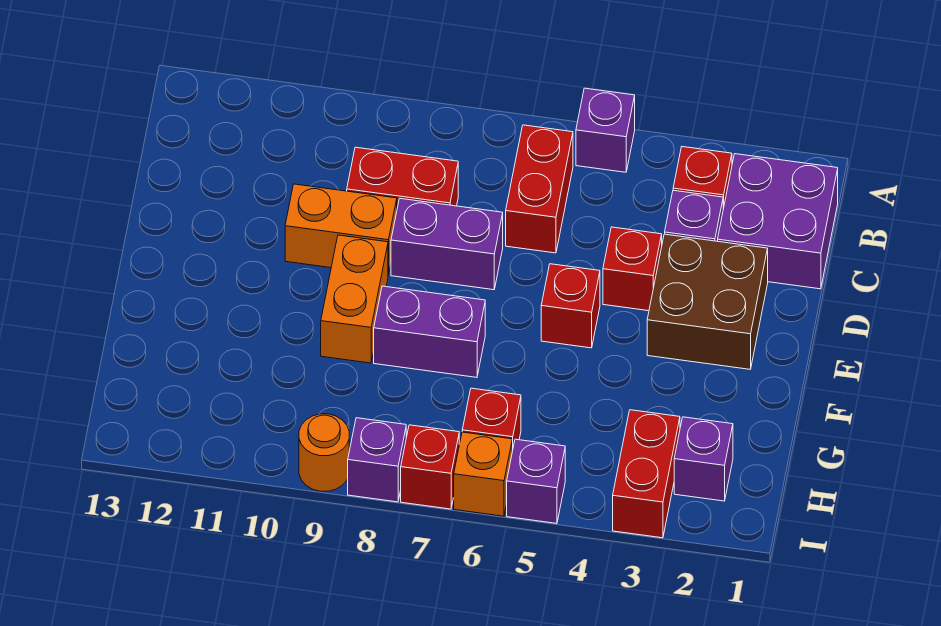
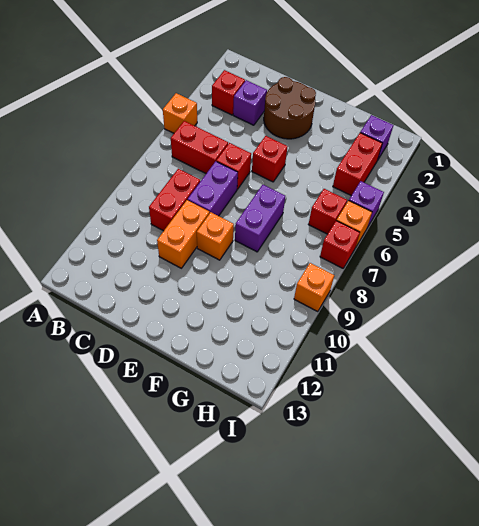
purple brick A5 level 1 -> orange brick A5 level 1
purple brick B1:C2 level 1 -> none
brown brick D2:E3 level 1 -> brown round brick D2:E3 level 1
red brick D4 level 1 -> red brick D6 level 1
orange brick E9:F9 level 1 -> orange brick E9 level 1
red brick H3:I3 level 1 -> red brick H3:H4 level 1
purple brick I8 level 1 -> none
orange round brick I9 level 1 -> orange brick I9 level 1

